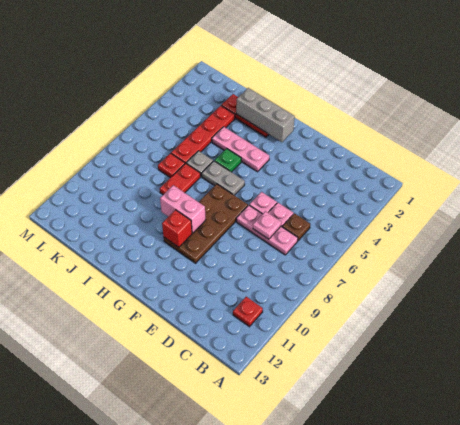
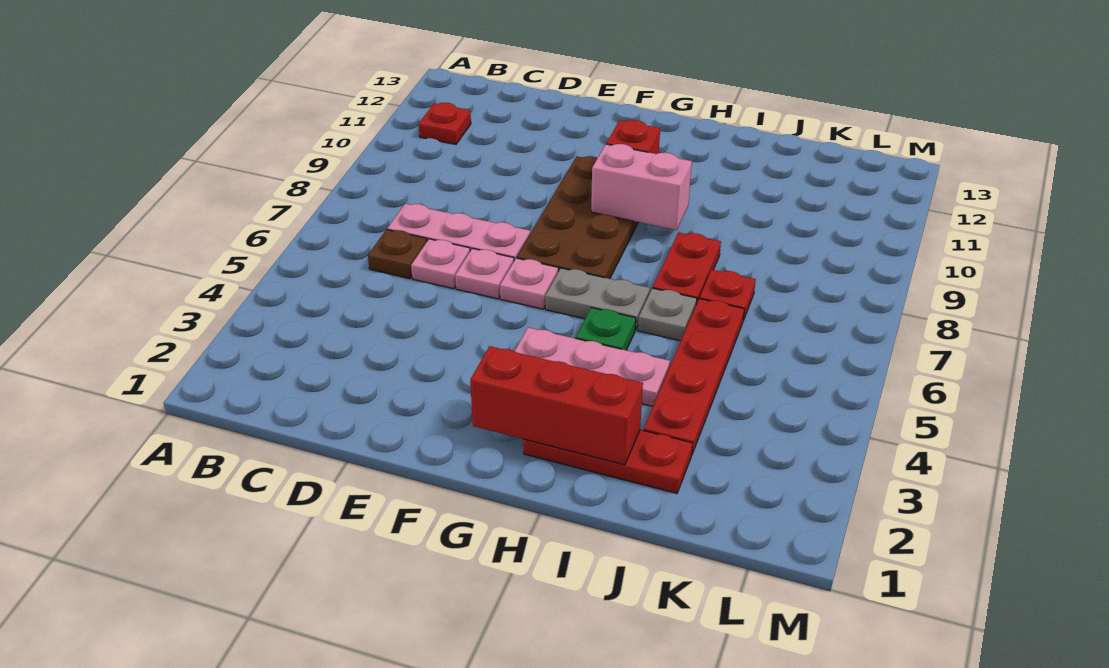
pink plate D7 level 2 -> pink plate F6 level 1
grey brick G2:I2 level 2 -> red brick G2:I2 level 2

